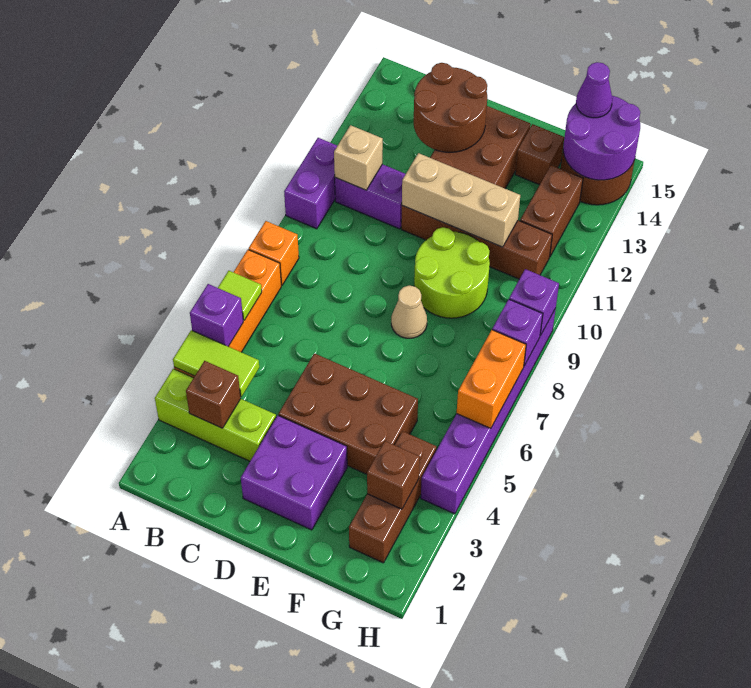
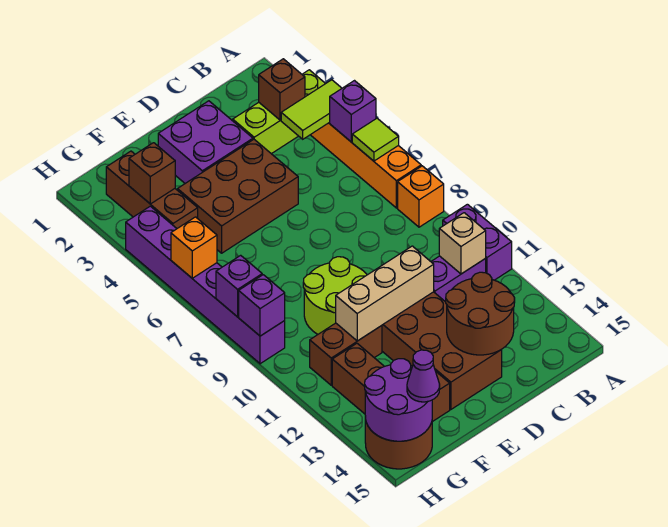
tan cone E8 level 1 -> none
orange brick H6:H7 level 2 -> orange brick H6 level 2

